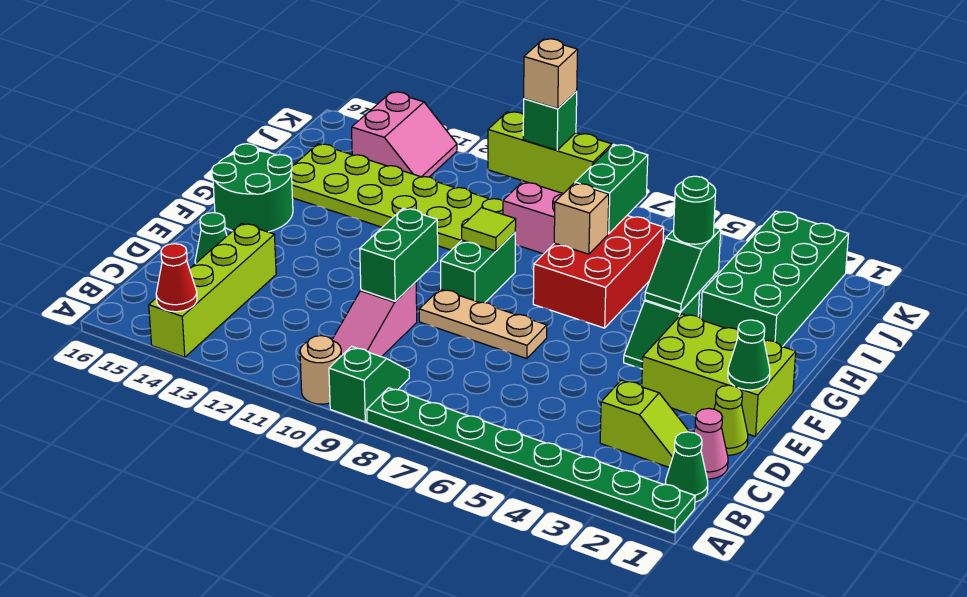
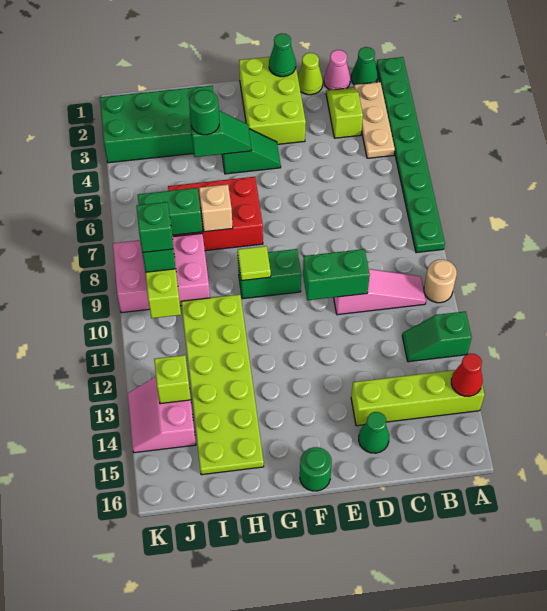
green slope A9:B9 level 1 top A -> green slope A12:B12 level 1 top A
tan plate E7:E9 level 1 -> tan plate B2:B4 level 1
green round brick F15:G16 level 1 -> green round brick F16 level 1
tan brick J9 level 4 -> green brick J9 level 4
pink slope J13:K14 level 1 top 14 -> pink slope J13:K14 level 1 top J
none -> lime brick J13 level 2

